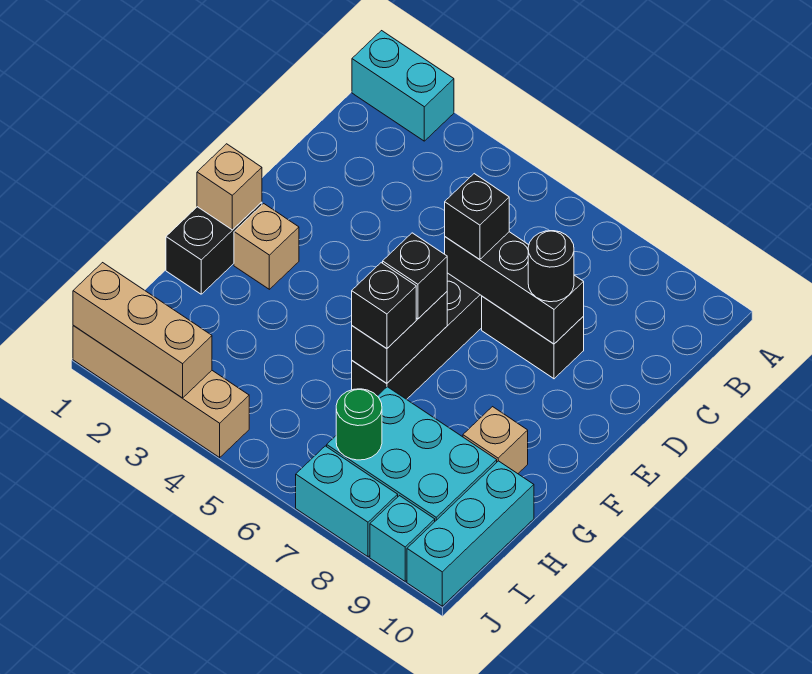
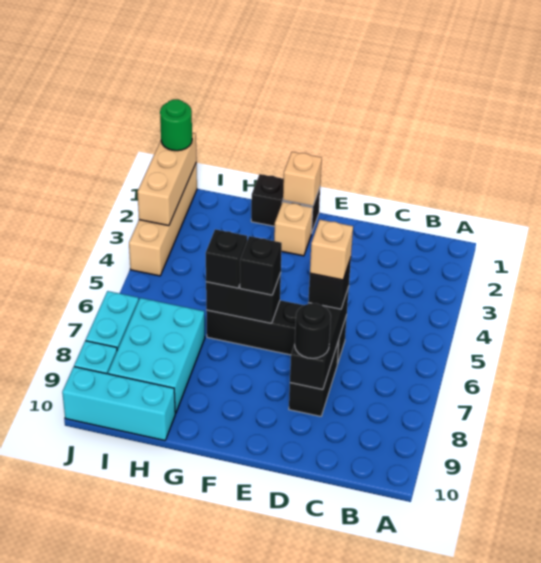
cyan brick A1:A2 level 1 -> none
tan brick G9 level 1 -> tan brick D6 level 4
green round brick I7 level 2 -> green round brick J1 level 3

